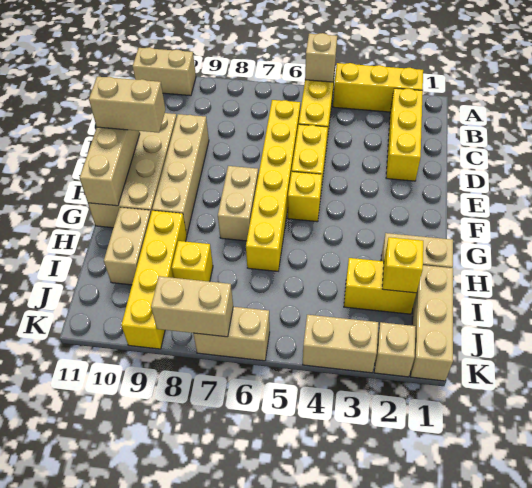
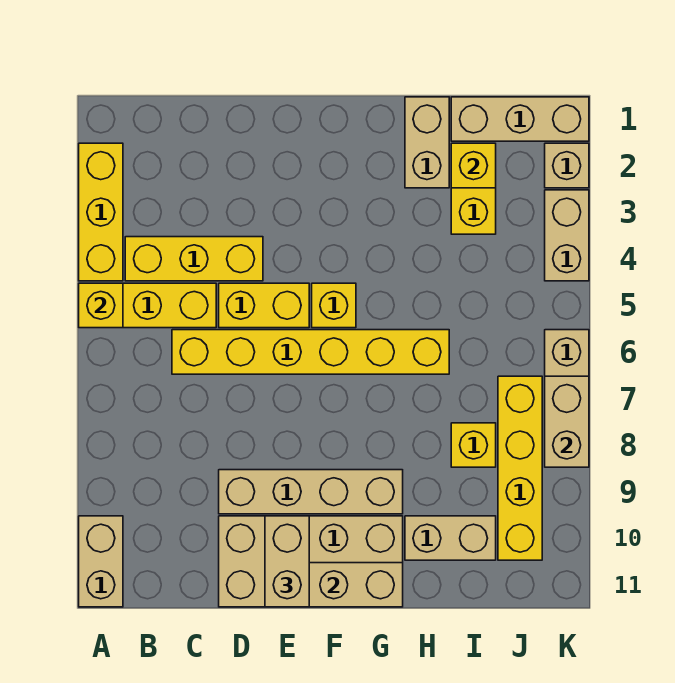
tan brick A5 level 2 -> yellow brick A5 level 2
yellow brick B2:D2 level 1 -> yellow brick B4:D4 level 1
tan brick F7:G7 level 1 -> none
yellow brick H9:K9 level 1 -> yellow brick J7:J10 level 1

